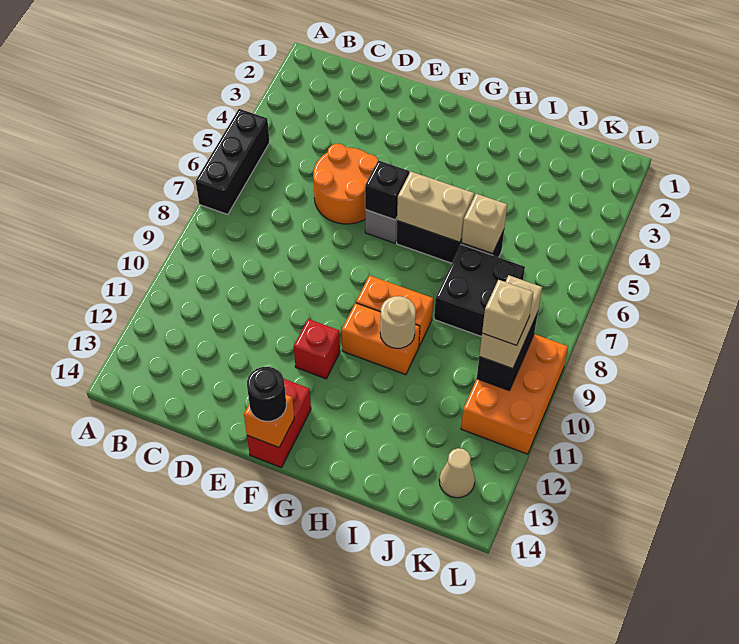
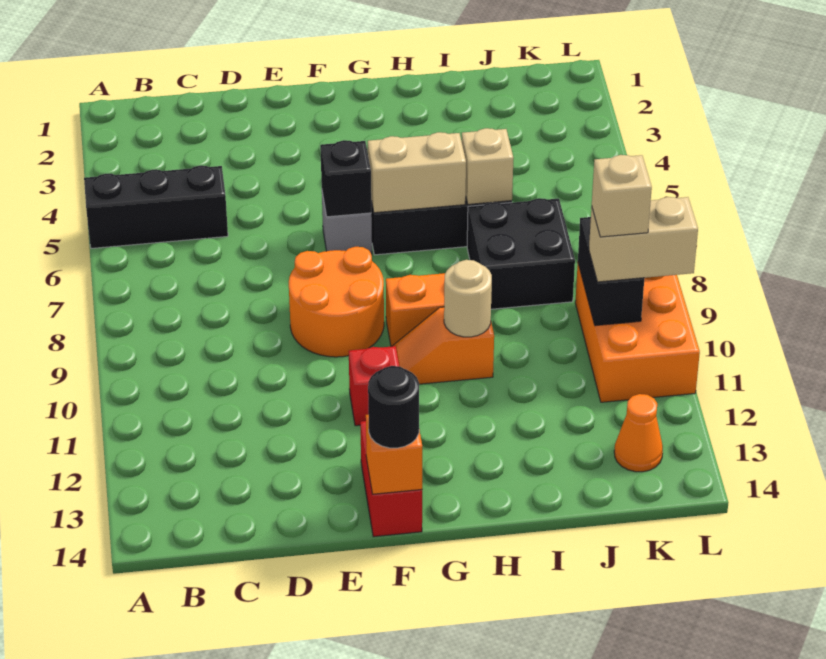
black brick A5:A7 level 1 -> black brick A5:C5 level 1
orange round brick D5:E6 level 1 -> orange round brick E8:F9 level 1
orange brick G10:H10 level 1 -> orange slope G10:H10 level 1 top H
tan brick K9:K10 level 3 -> tan brick K10:L10 level 3
tan cone K13 level 1 -> orange cone K13 level 1

